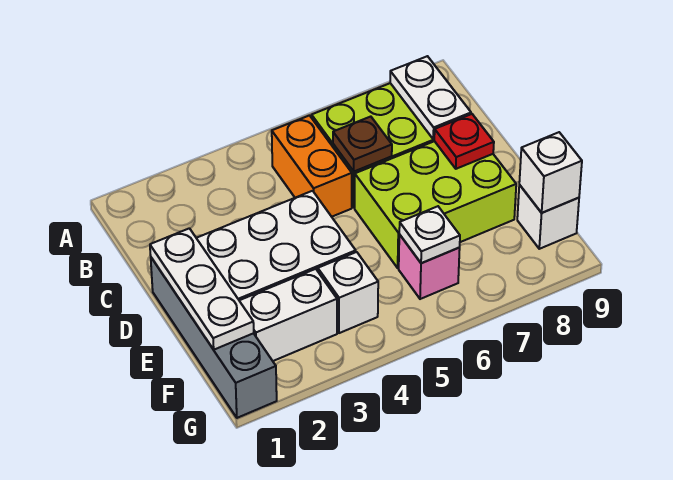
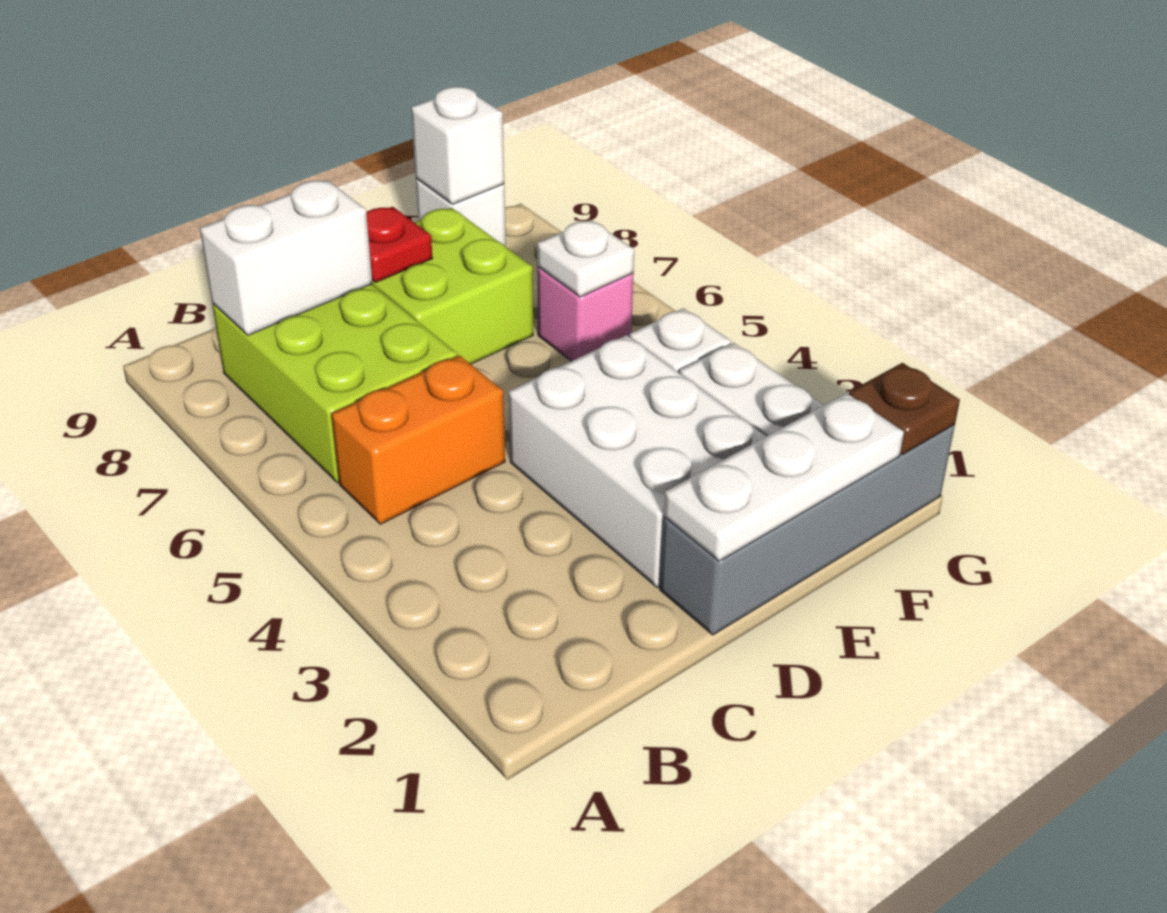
white plate B8:C8 level 2 -> white brick B8:C8 level 2
brown plate C6 level 2 -> brown plate G1 level 2
lime brick D6:E8 level 1 -> lime brick D7:E8 level 1

